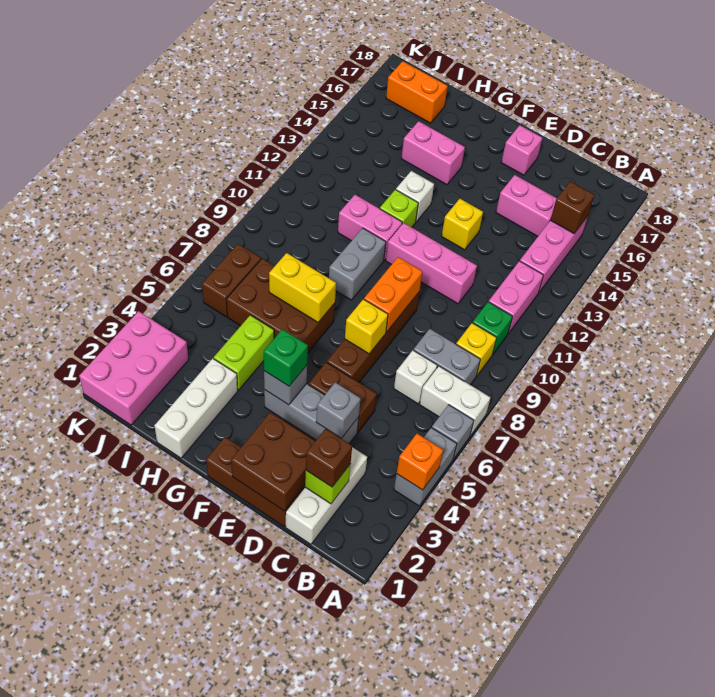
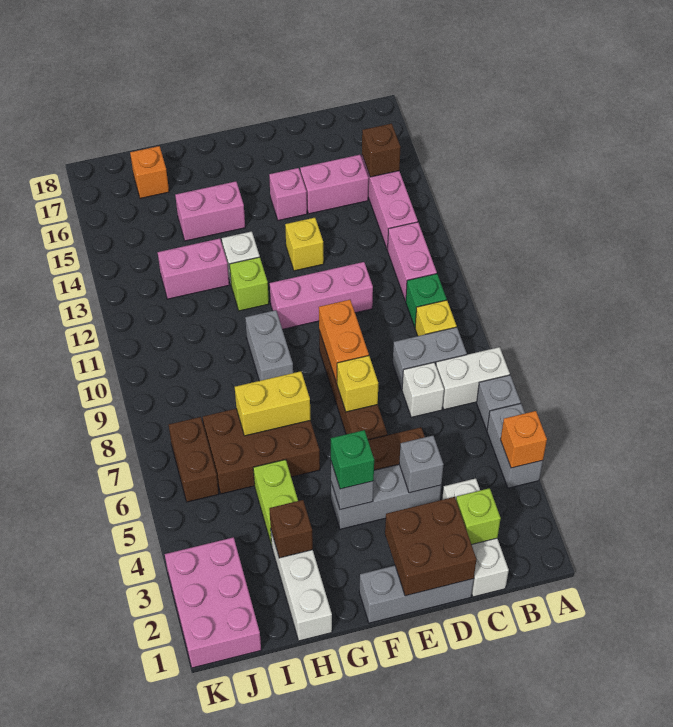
brown brick C2 level 3 -> brown brick H3 level 2
brown brick D1:F1 level 1 -> grey brick D1:F1 level 1
pink brick E17 level 1 -> pink brick E15 level 1
pink brick G11:H11 level 1 -> pink brick H13:I13 level 1
orange brick I17:J17 level 1 -> orange brick I17 level 1

